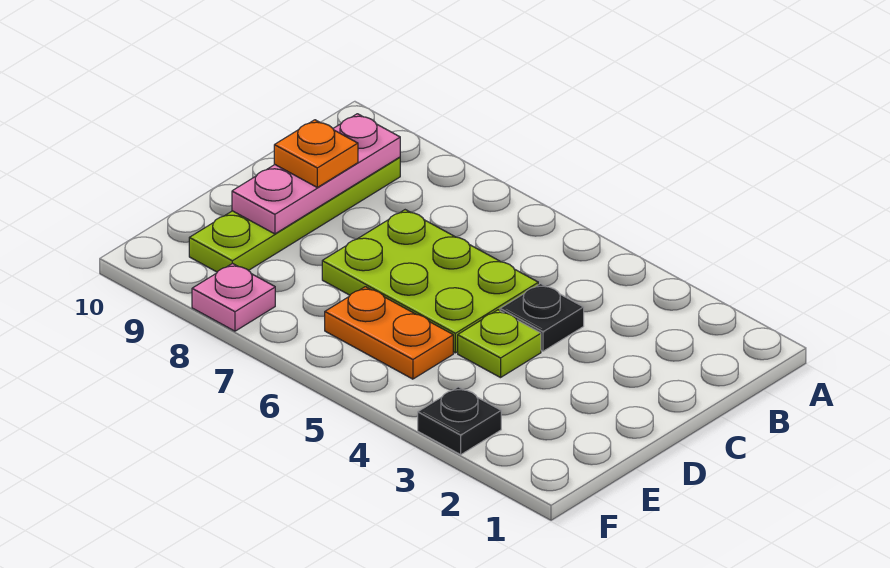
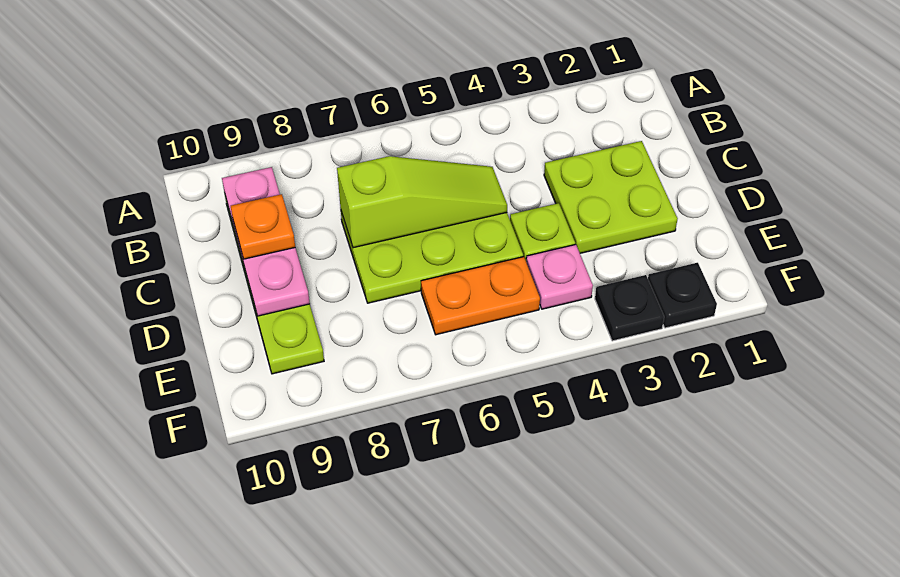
none -> lime plate C2:D3 level 1
black plate C4 level 1 -> black plate F2 level 1
none -> lime slope C5:C7 level 2 top 7
pink plate F8 level 1 -> pink plate E4 level 1

